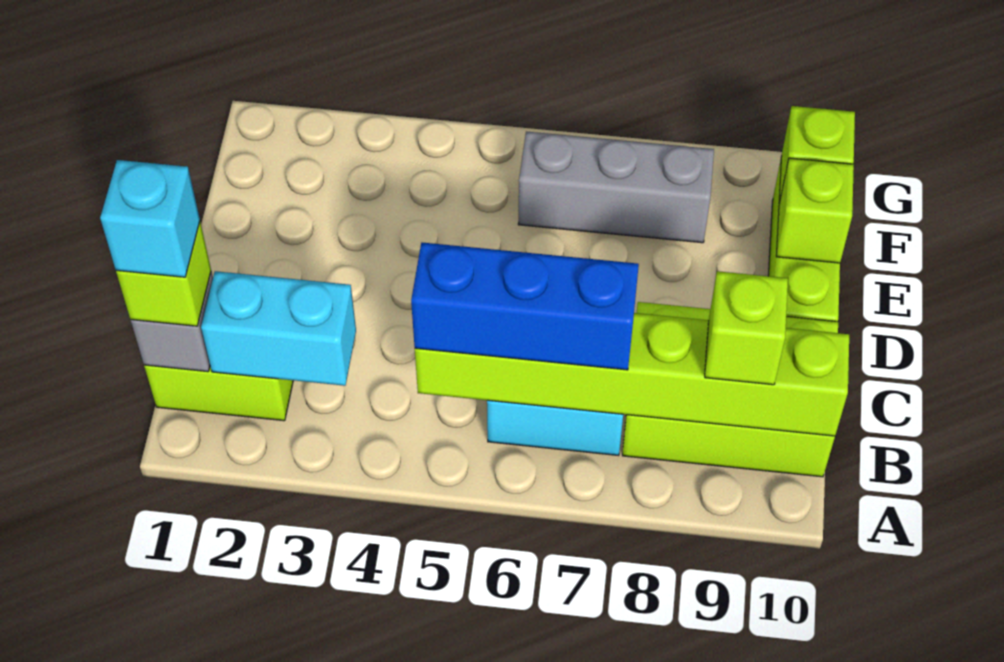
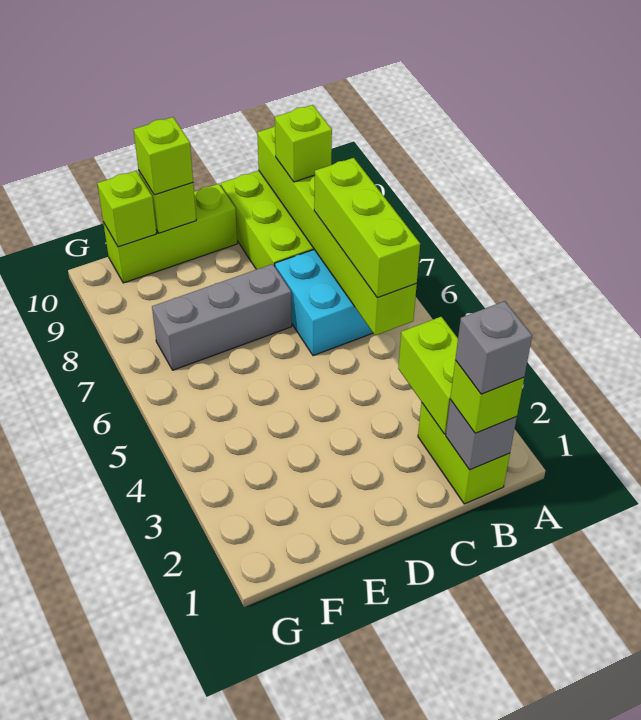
cyan brick B1 level 4 -> grey brick B1 level 4
cyan brick B2:B3 level 2 -> lime brick B2:B3 level 2
blue brick B5:B7 level 3 -> lime brick B5:B7 level 3
none -> lime brick E10 level 3
grey brick F6:F8 level 1 -> grey brick D7:F7 level 1

